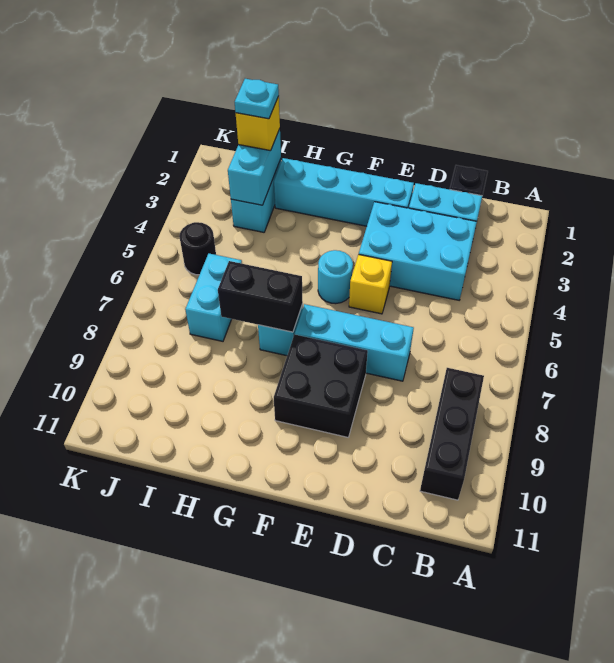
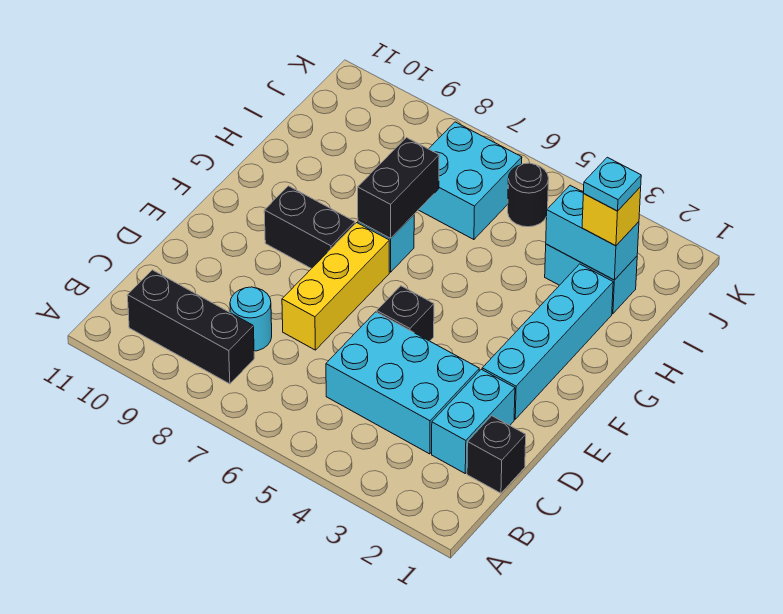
cyan brick C3:E4 level 1 -> cyan brick C3:D5 level 1
cyan brick D7:F7 level 1 -> yellow brick D7:F7 level 1
yellow brick E5 level 1 -> black brick E5 level 1
black brick E8:F9 level 1 -> black brick F8:F9 level 1
cyan round brick F5 level 1 -> cyan round brick C8 level 1
cyan brick I6:I7 level 1 -> cyan brick I6:J7 level 1

